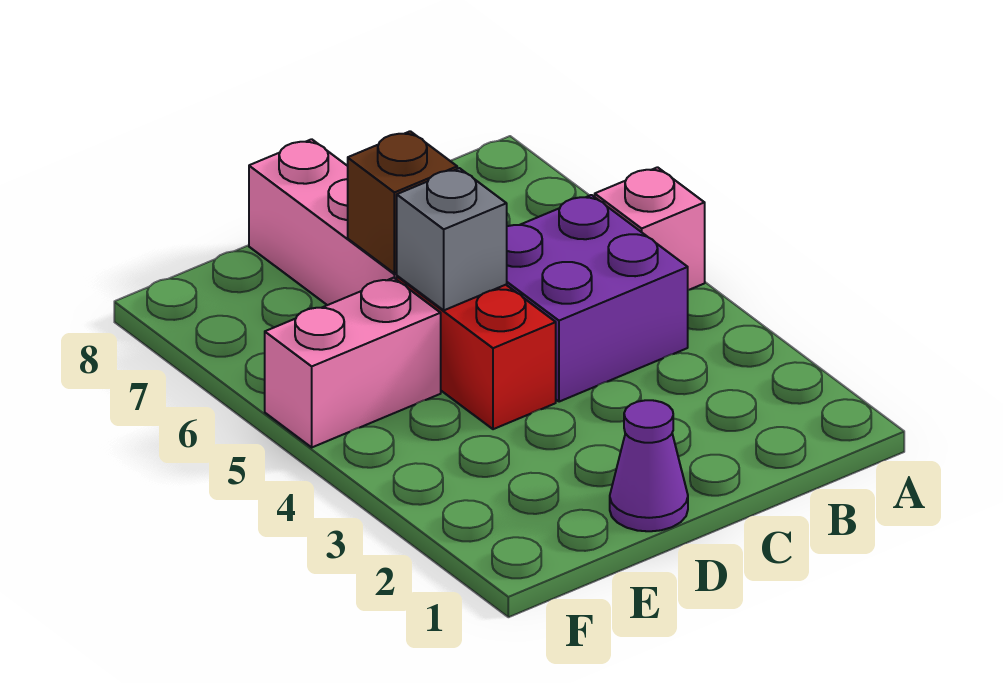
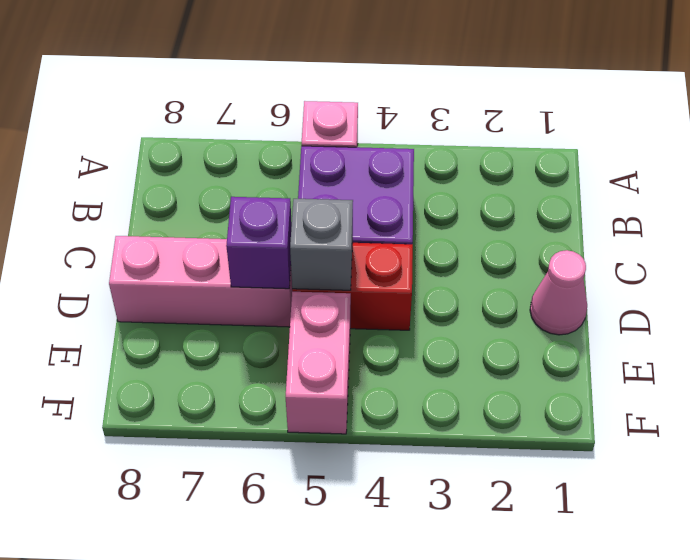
purple cone D1 level 1 -> pink cone D1 level 1
brown brick D6 level 2 -> purple brick D6 level 2

